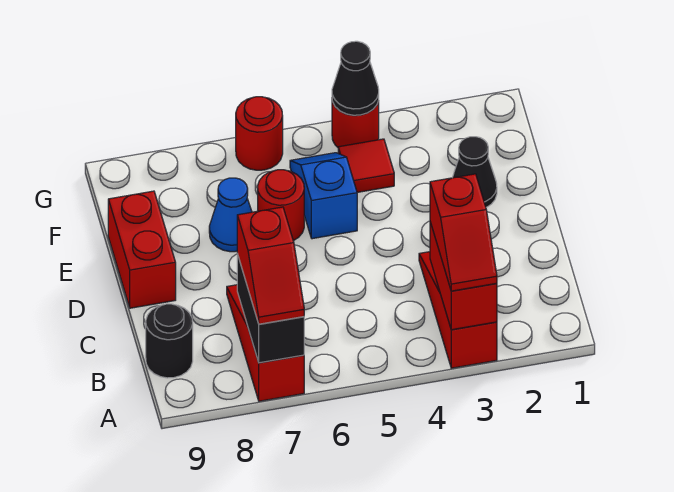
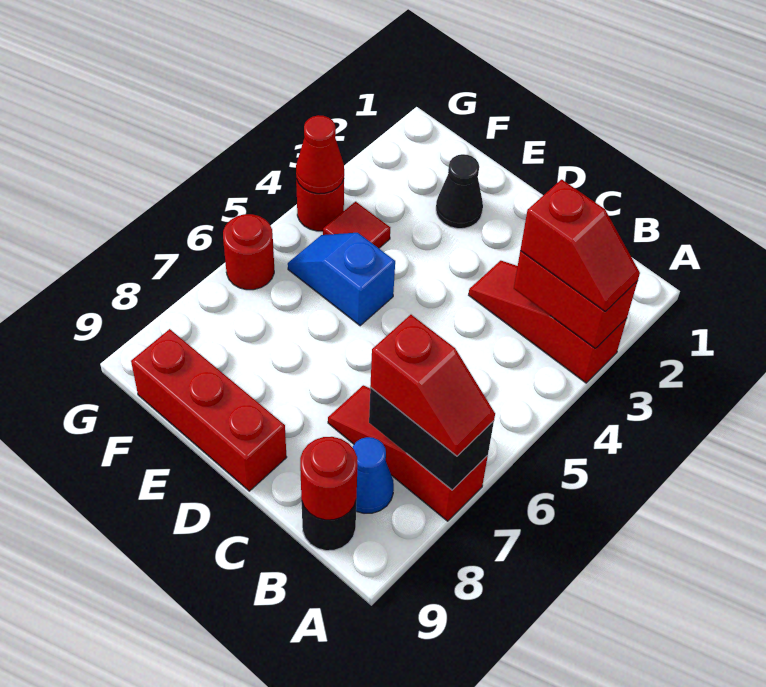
red brick D9:E9 level 1 -> red brick D9:F9 level 1
red round brick E6 level 1 -> red round brick B9 level 2
blue cone E7 level 1 -> blue cone B8 level 1
black cone G4 level 2 -> red cone G4 level 2

